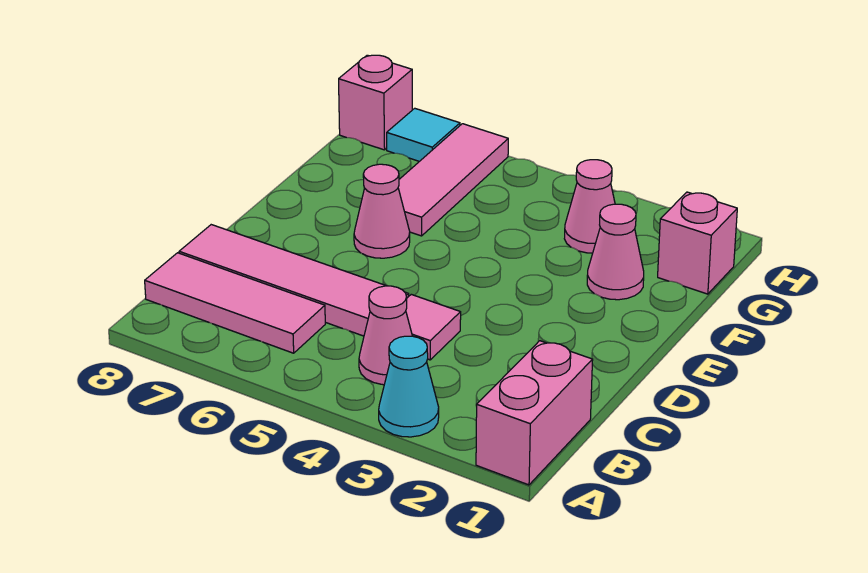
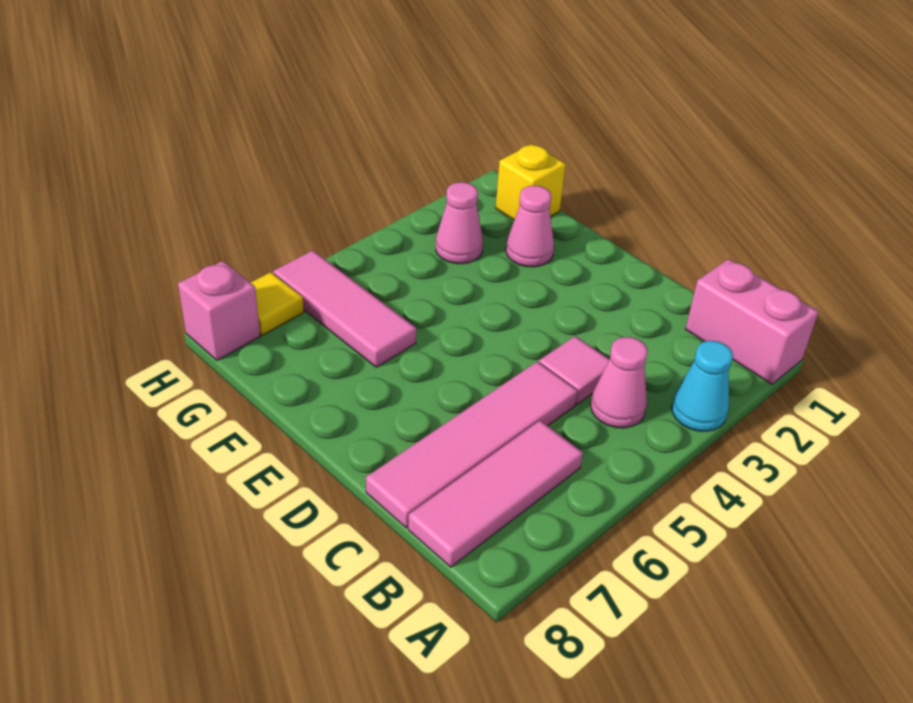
pink cone E6 level 1 -> none
pink brick G1 level 1 -> yellow brick G1 level 1
cyan tile H7 level 1 -> yellow tile H7 level 1

